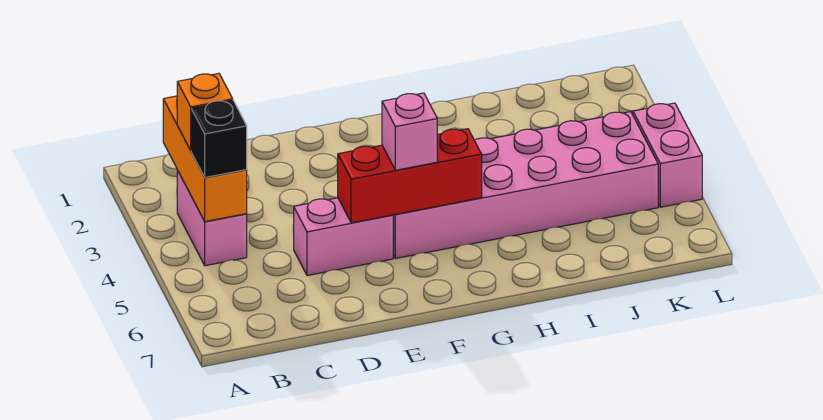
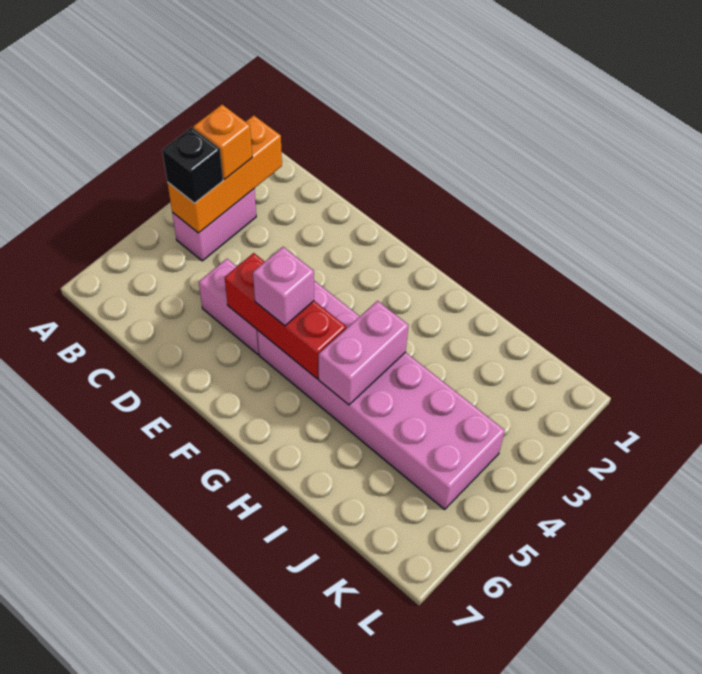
pink brick L4:L5 level 1 -> pink brick H4:H5 level 2

